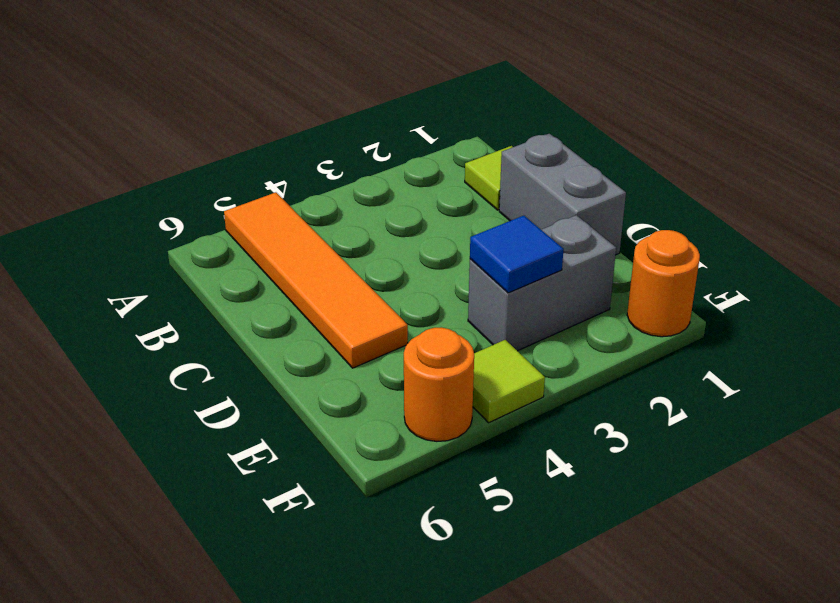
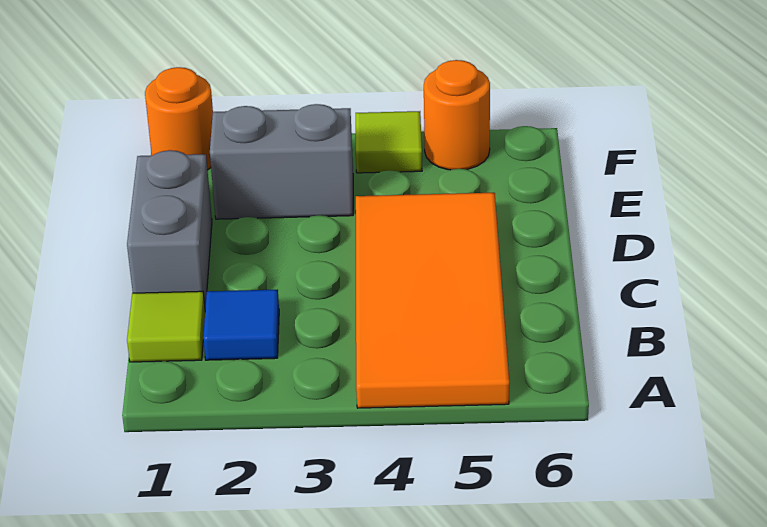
orange tile A5:D5 level 1 -> orange tile A4:D5 level 1
blue tile E3 level 2 -> blue tile B2 level 1

